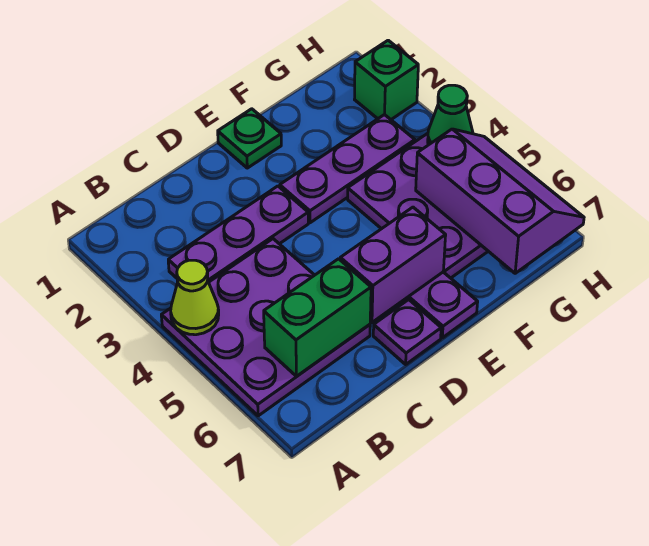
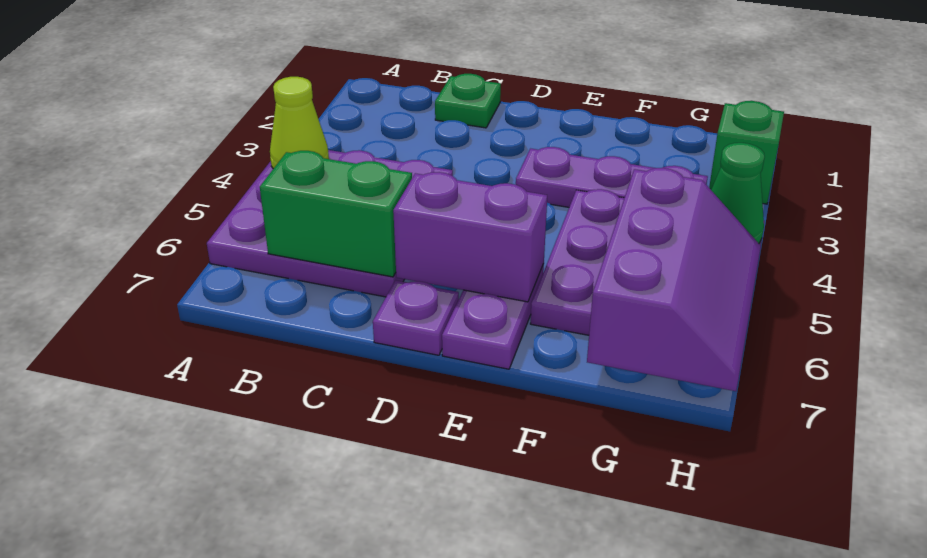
purple plate B3:D3 level 1 -> none
green plate E1 level 1 -> green plate C1 level 1

